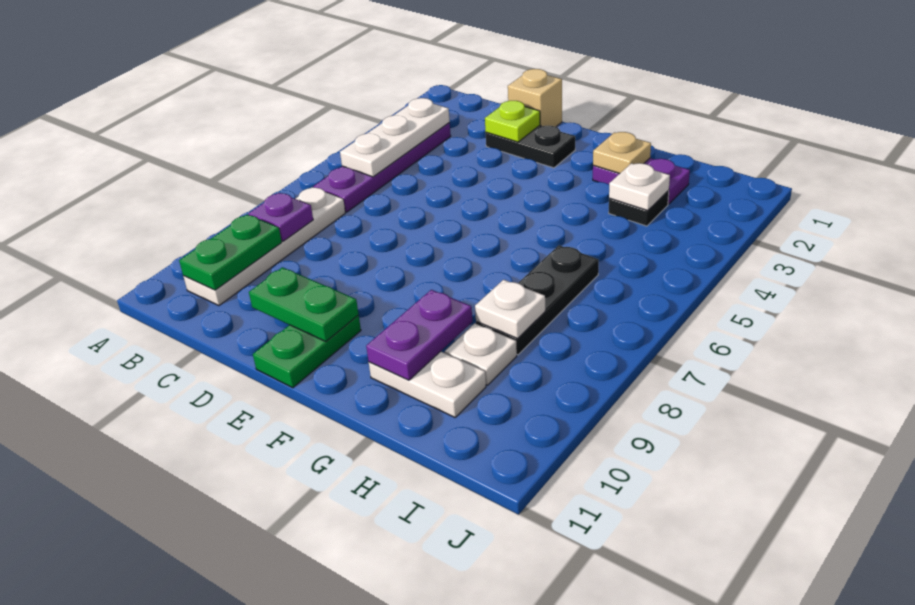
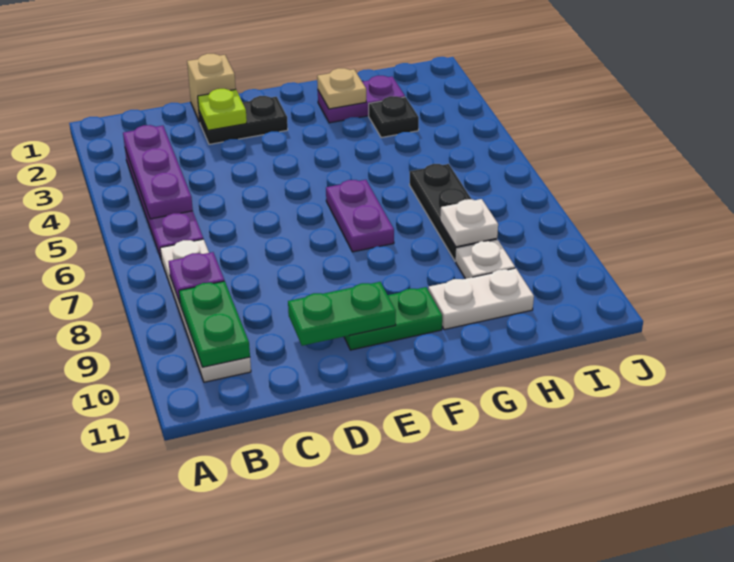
white plate B3:B5 level 2 -> purple plate B3:B5 level 2
green plate E10:E11 level 1 -> green plate E10:F10 level 1
purple plate G9:G10 level 2 -> purple plate F6:F7 level 1
white plate H3 level 2 -> none

